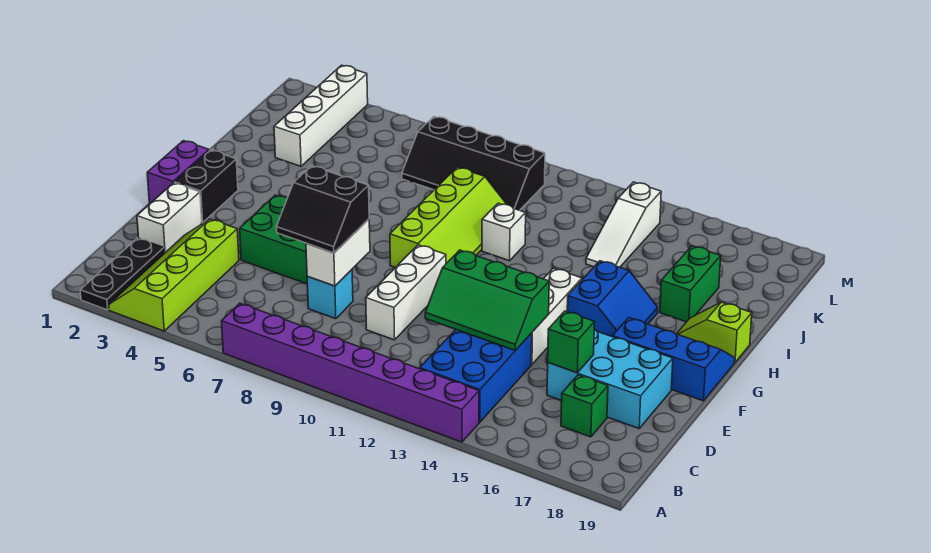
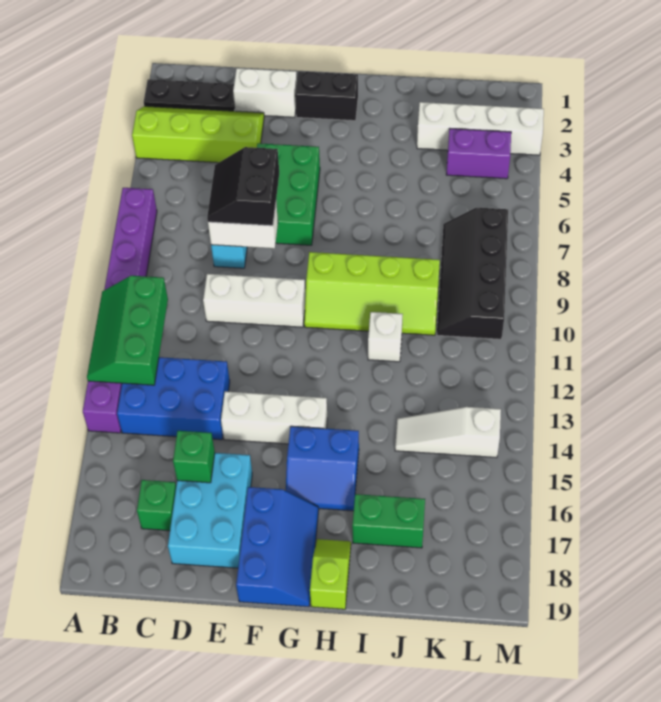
green slope D12:E14 level 2 top E -> green slope A11:B13 level 2 top B
purple brick F1:G1 level 1 -> purple brick K4:L4 level 1

